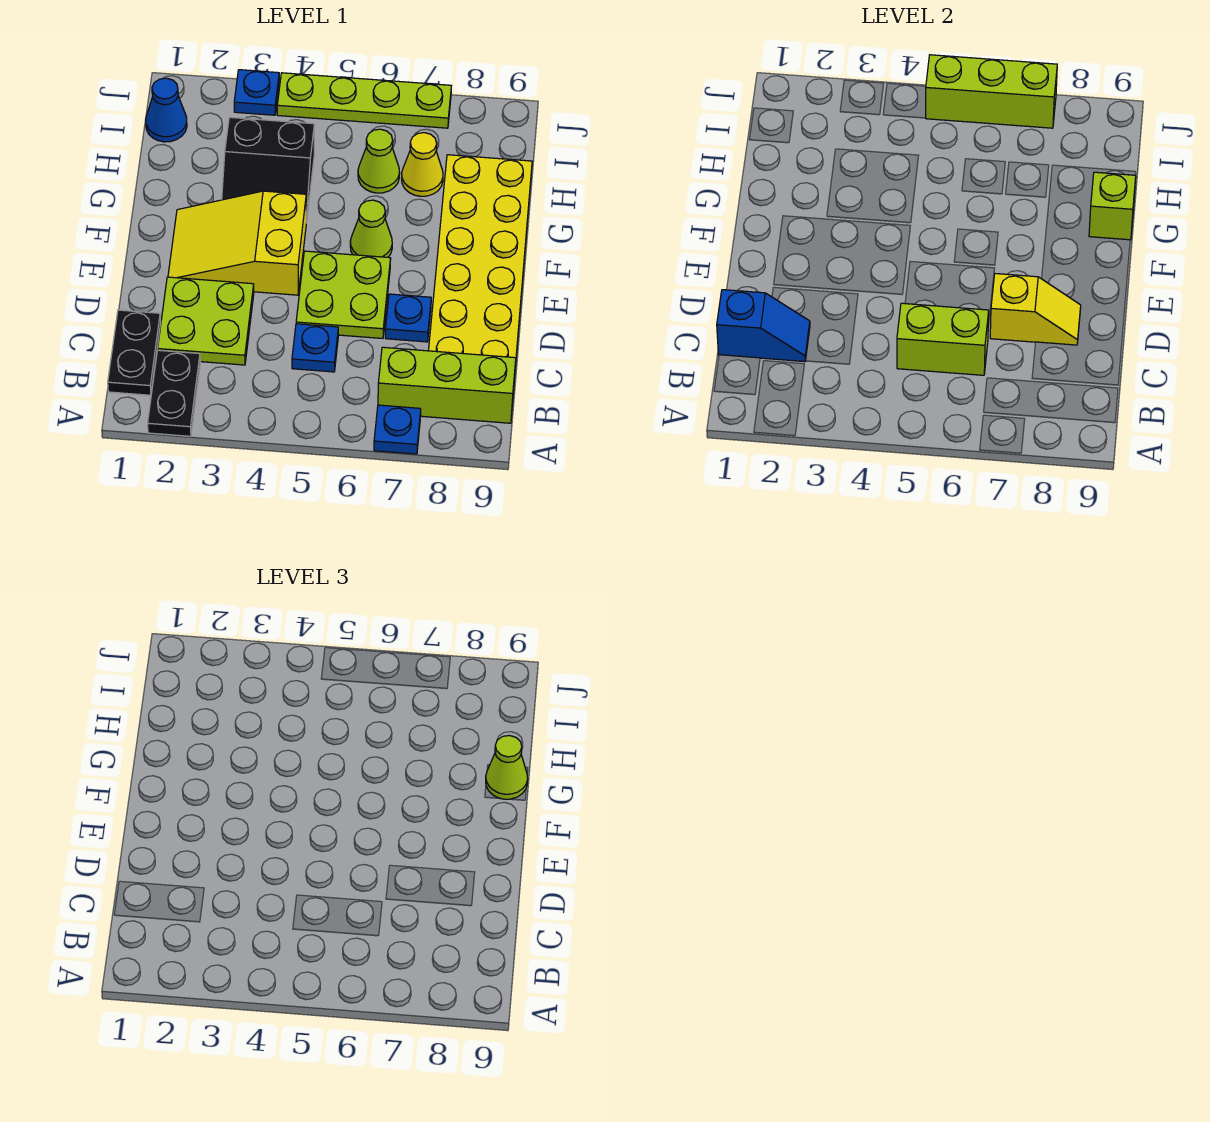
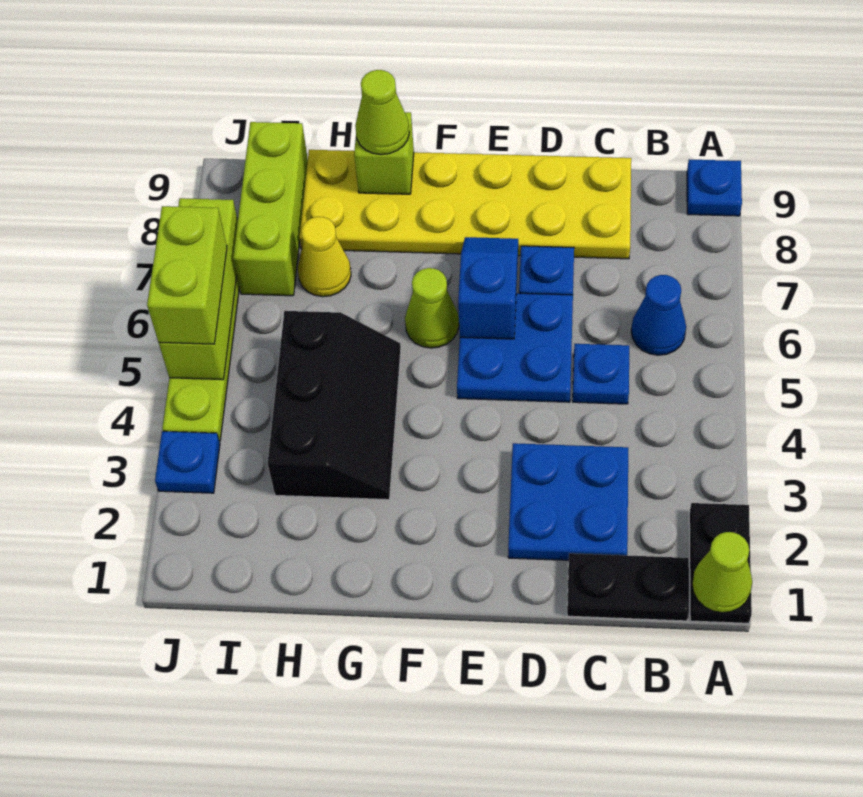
black plate A2:B2 level 1 -> black plate A1:A2 level 1
blue plate A7 level 1 -> blue plate A9 level 1
lime brick B7:B9 level 1 -> lime brick I7:I9 level 1
blue slope C1:C2 level 2 top 1 -> blue slope E6:E7 level 2 top 6
lime plate C2:D3 level 1 -> blue plate C2:D3 level 1
lime brick C5:C6 level 2 -> lime brick J5:J6 level 3
lime plate D5:E6 level 1 -> blue plate D5:E6 level 1
yellow slope D7:D8 level 2 top 7 -> none
yellow slope E2:F4 level 1 top 4 -> none
black slope G3:H4 level 1 top H -> black slope G3:H5 level 1 top H
lime cone H6 level 1 -> lime cone A1 level 2
blue cone I1 level 1 -> blue cone B6 level 1

